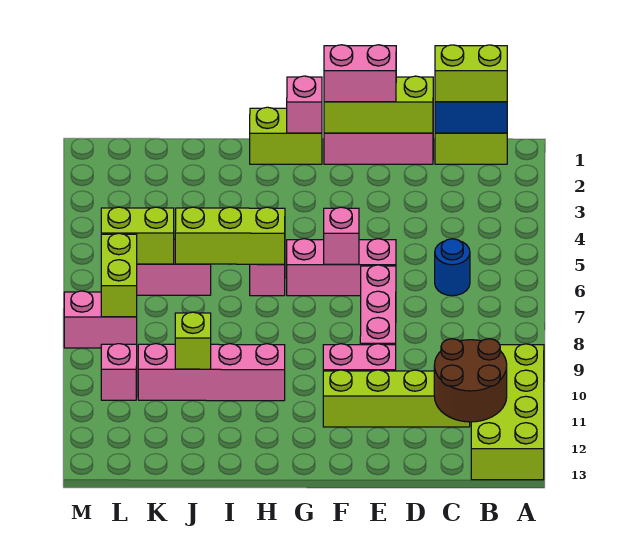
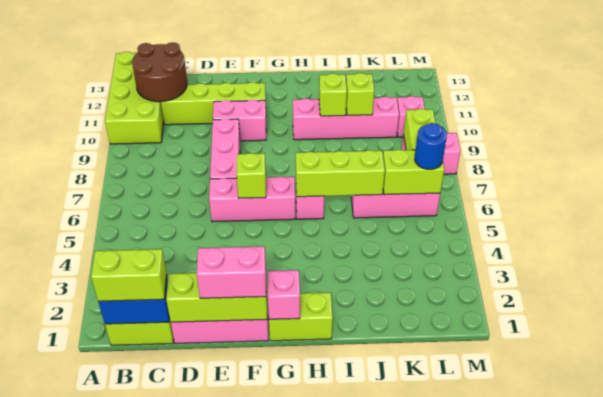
blue round brick C6 level 1 -> blue round brick L6 level 3
pink brick F6 level 2 -> lime brick F6 level 2
none -> lime brick I10 level 2

